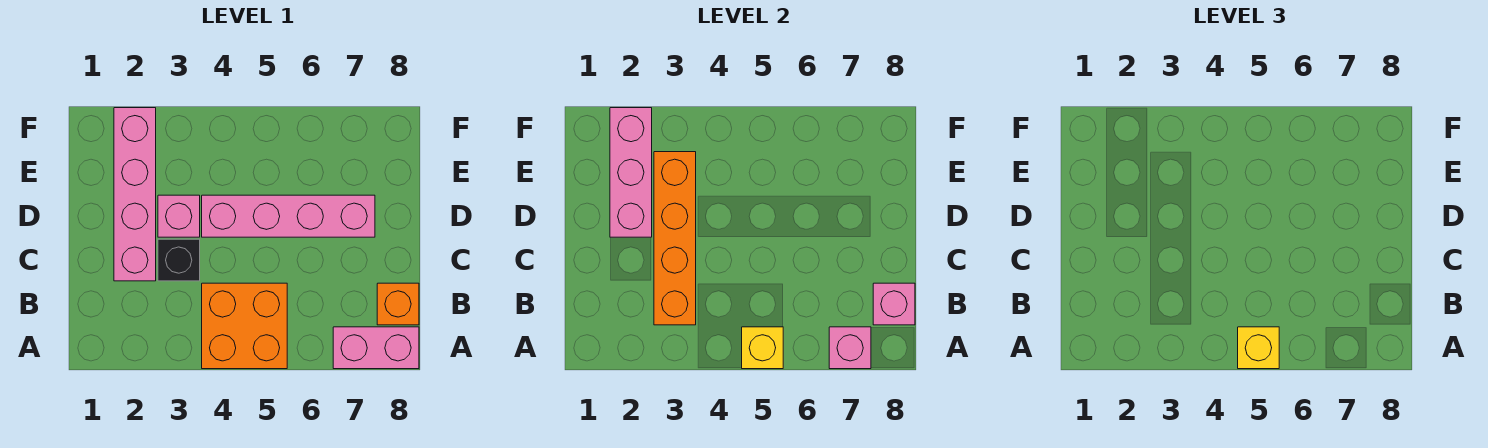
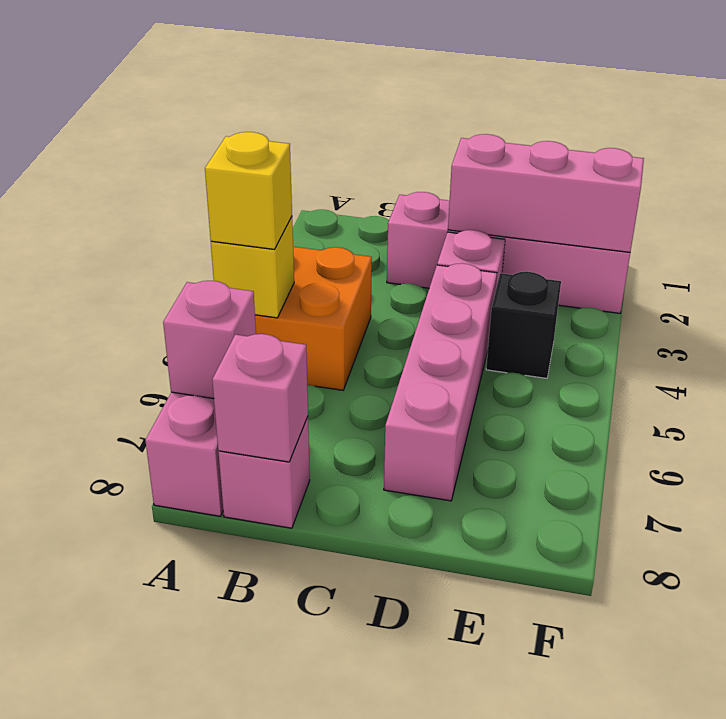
orange brick B3:E3 level 2 -> none
orange brick B8 level 1 -> pink brick B8 level 1
black brick C3 level 1 -> black brick E4 level 1

